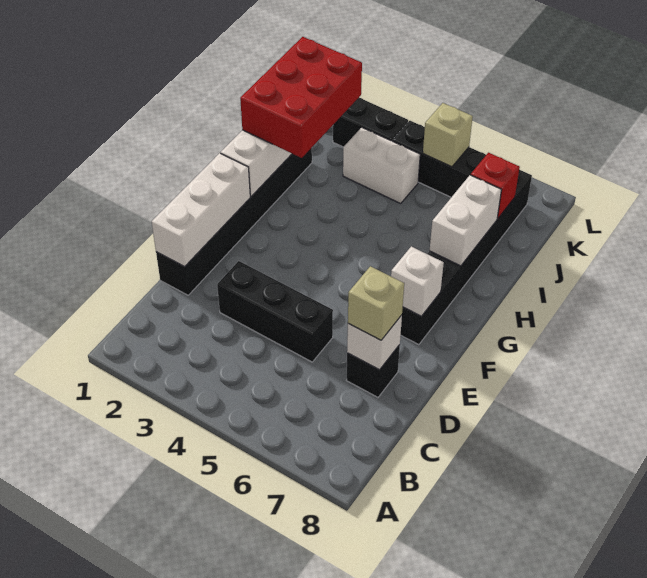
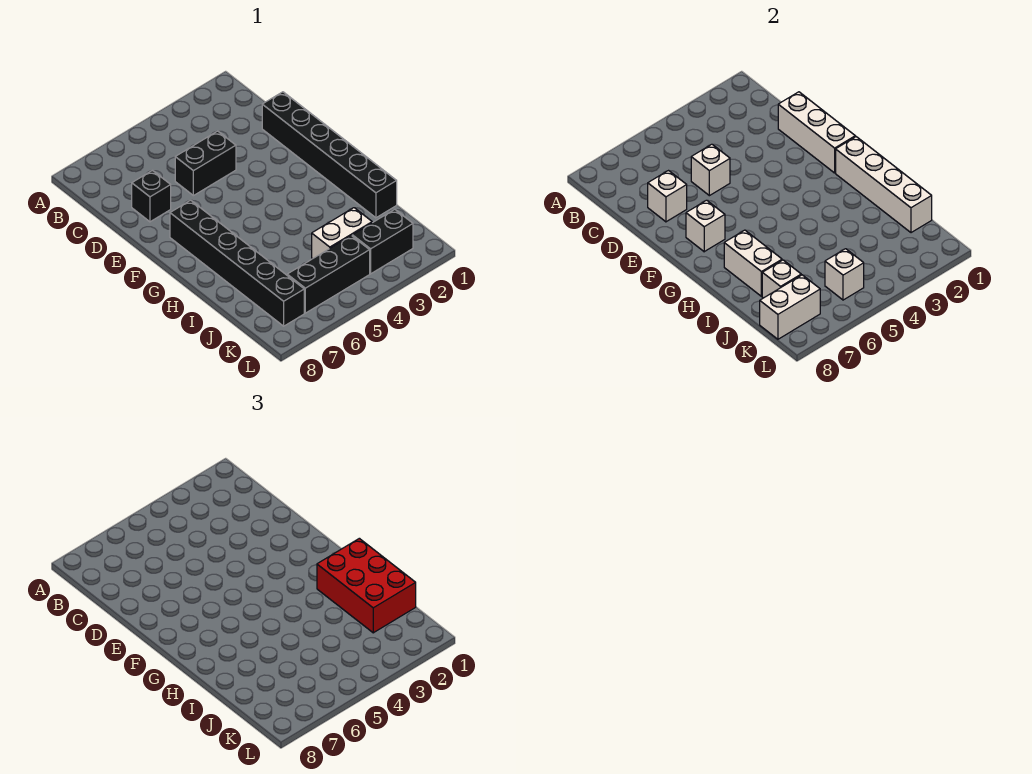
black brick D3:D5 level 1 -> black brick D4:D5 level 1
none -> white brick D5 level 2
tan brick D7 level 3 -> none
red brick J7 level 2 -> white brick J7 level 2
tan brick K5 level 2 -> white brick K5 level 2
none -> white brick K7:K8 level 2

